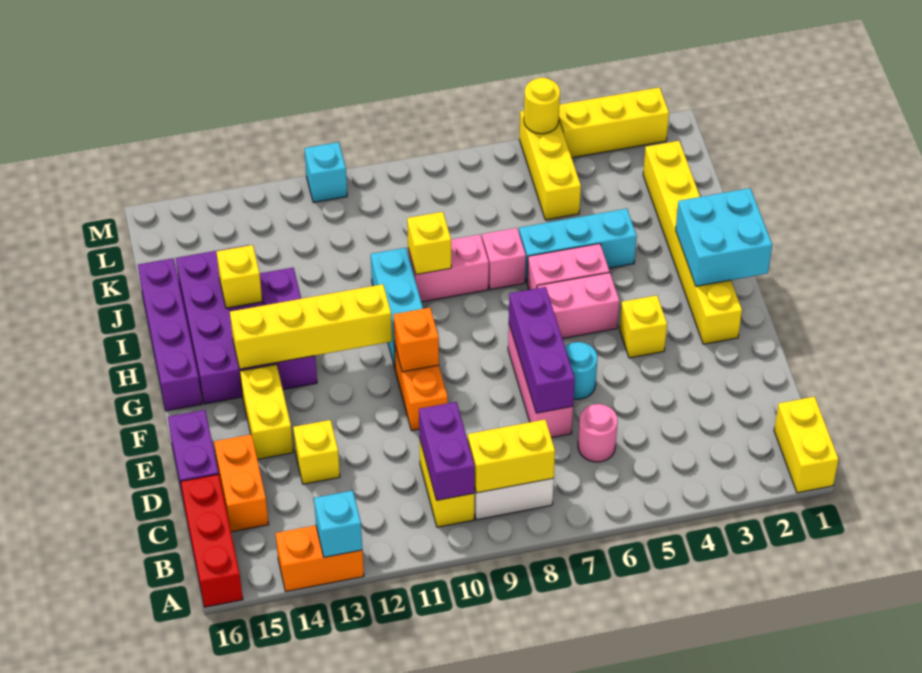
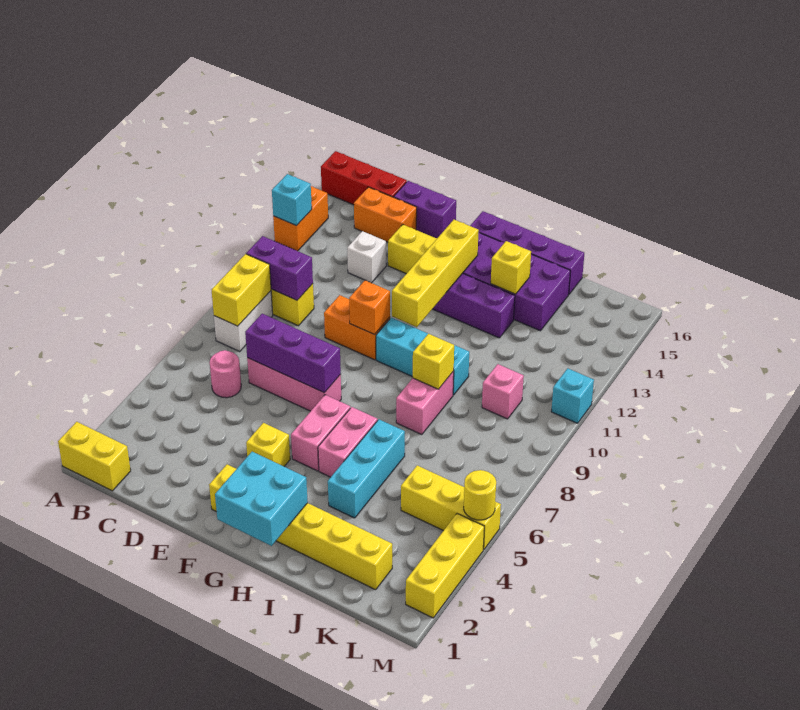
yellow brick D13 level 1 -> white brick D13 level 1
cyan round brick E6 level 1 -> none
pink brick I7 level 1 -> pink brick K10 level 1

